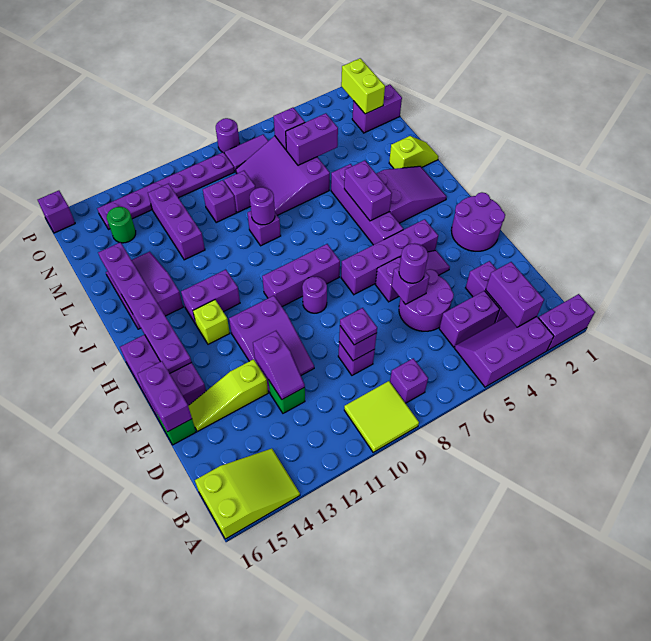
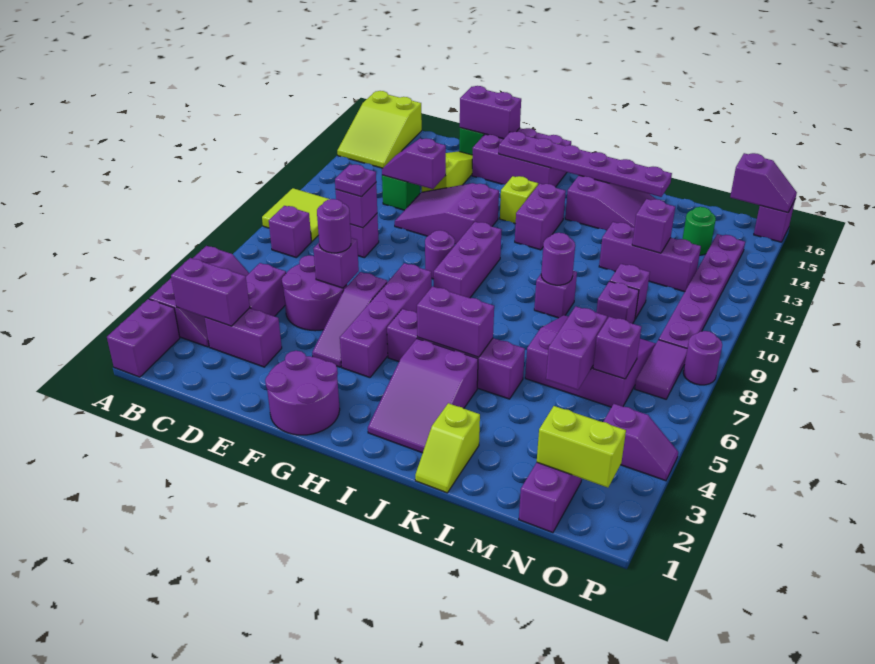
none -> purple brick M12 level 2
none -> purple slope O4:P4 level 1 top O
none -> purple slope O16:P16 level 2 top O

